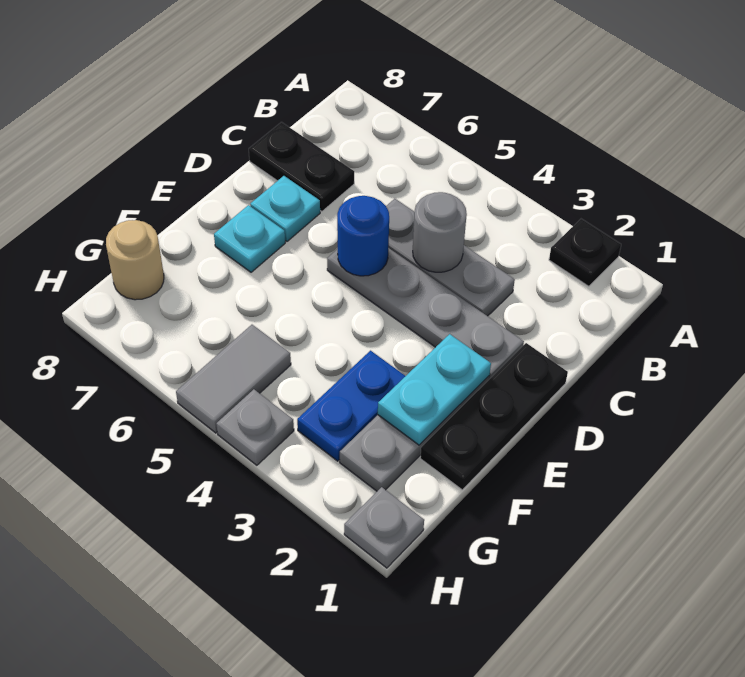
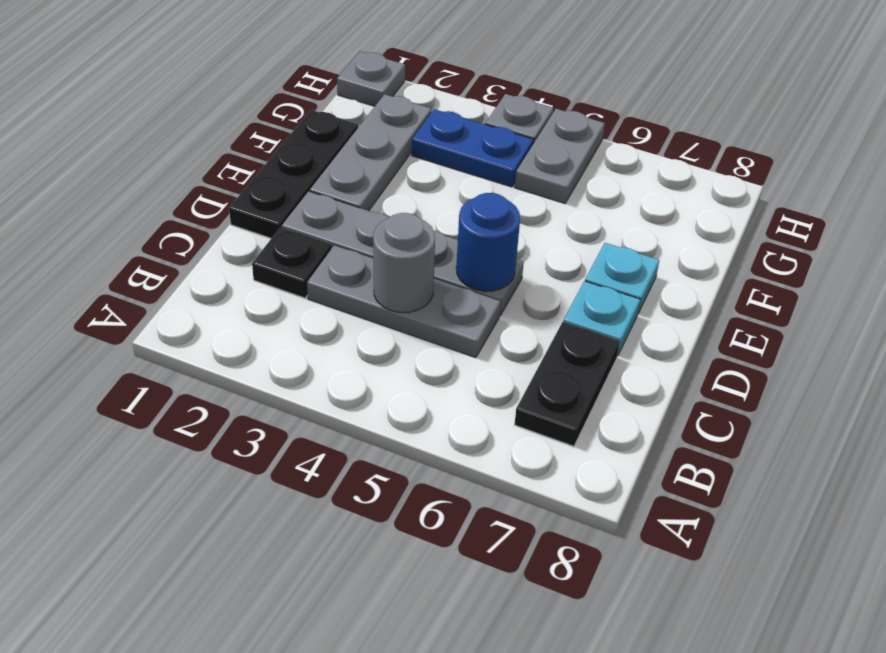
black plate A2 level 1 -> black plate C2 level 1
black plate C7:C8 level 1 -> black plate B7:C7 level 1
cyan plate E2:F2 level 2 -> none
blue plate F3:G3 level 1 -> blue plate G3:G4 level 1
grey tile G5:H5 level 1 -> grey plate G5:H5 level 1
tan round brick G8 level 1 -> none

